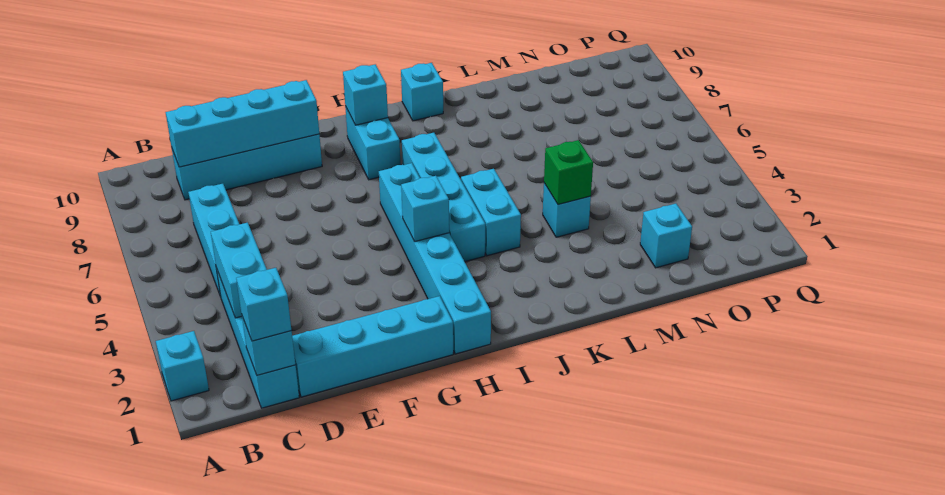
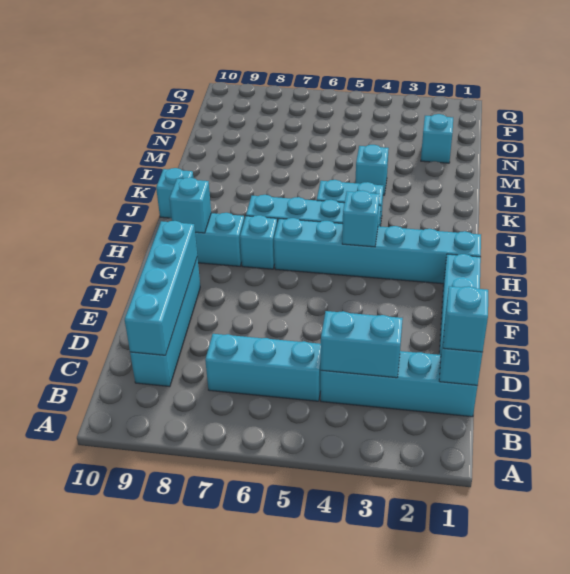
cyan brick A2 level 1 -> cyan brick H7 level 1
green brick L4 level 2 -> none

